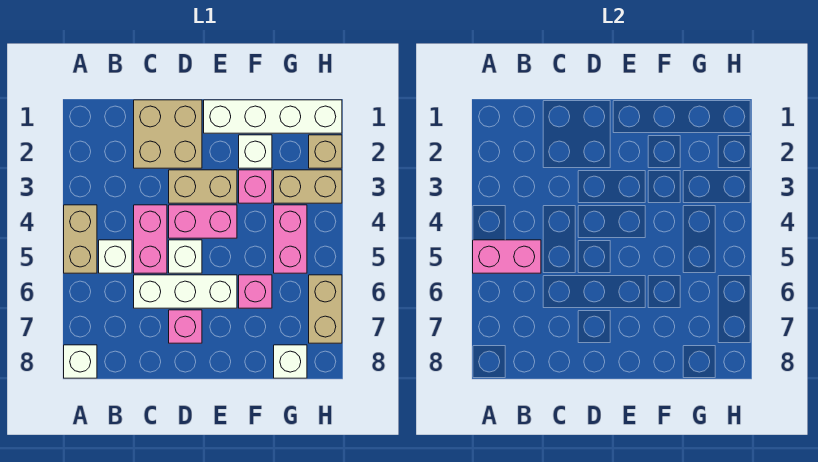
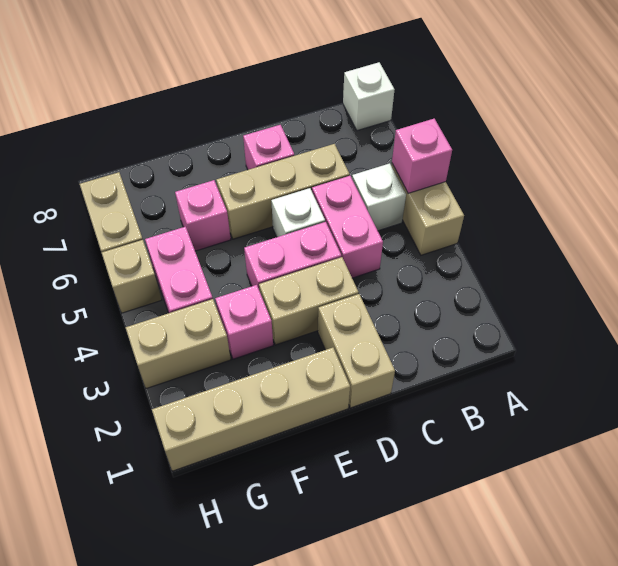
pink brick A5:B5 level 2 -> pink brick A5 level 2
tan brick C1:D2 level 1 -> tan brick D1:D2 level 1
white brick C6:E6 level 1 -> tan brick C6:E6 level 1
white brick E1:H1 level 1 -> tan brick E1:H1 level 1
white brick F2 level 1 -> none
white brick G8 level 1 -> none
tan brick H2 level 1 -> tan brick H5 level 1

